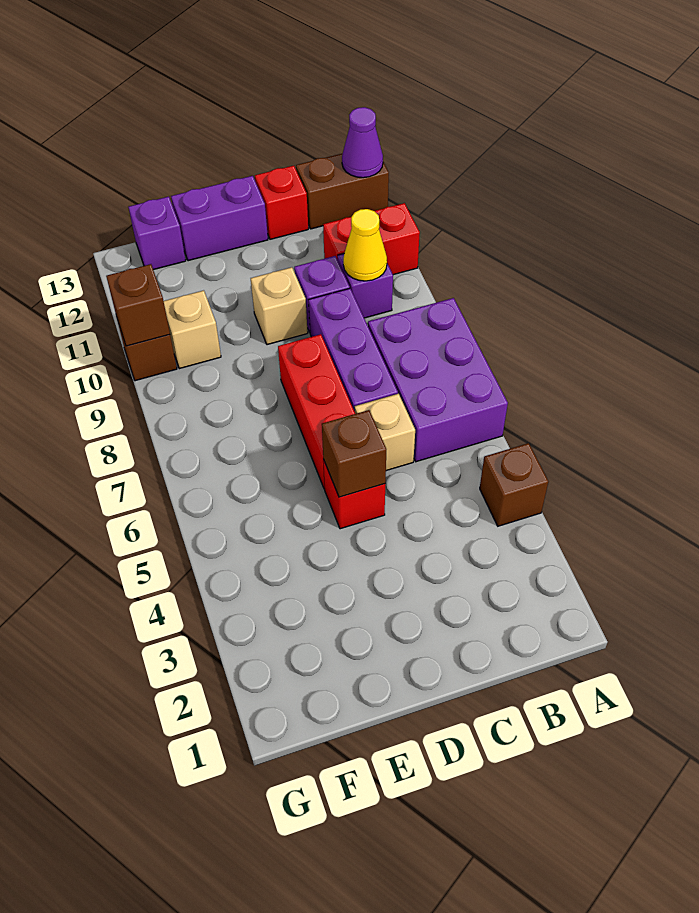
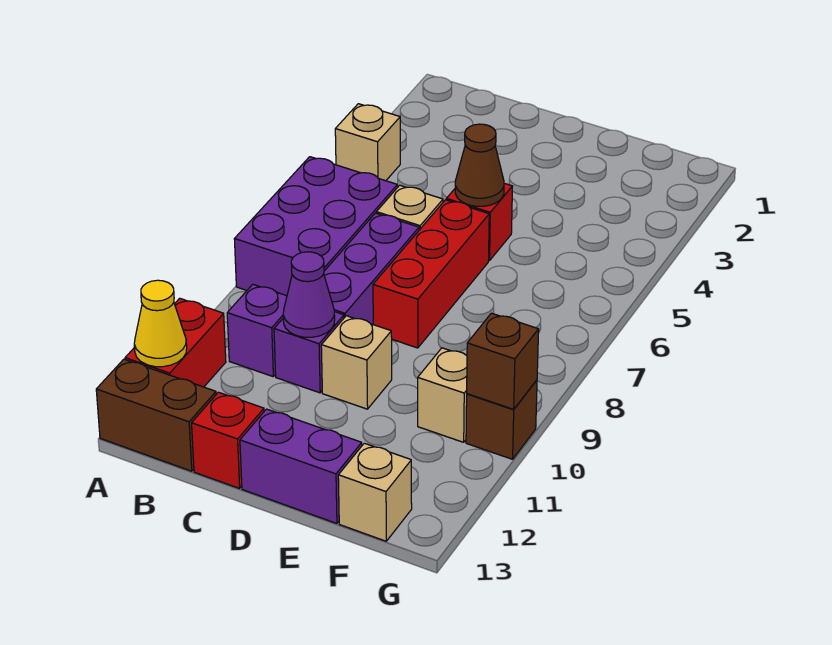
brown brick A4 level 1 -> tan brick A4 level 1
red brick A11:B11 level 1 -> red brick A11:A12 level 1
purple cone A13 level 2 -> purple cone C10 level 2
yellow cone B10 level 2 -> yellow cone A12 level 2
brown brick D5 level 2 -> brown cone D5 level 2
purple brick F13 level 1 -> tan brick F13 level 1

